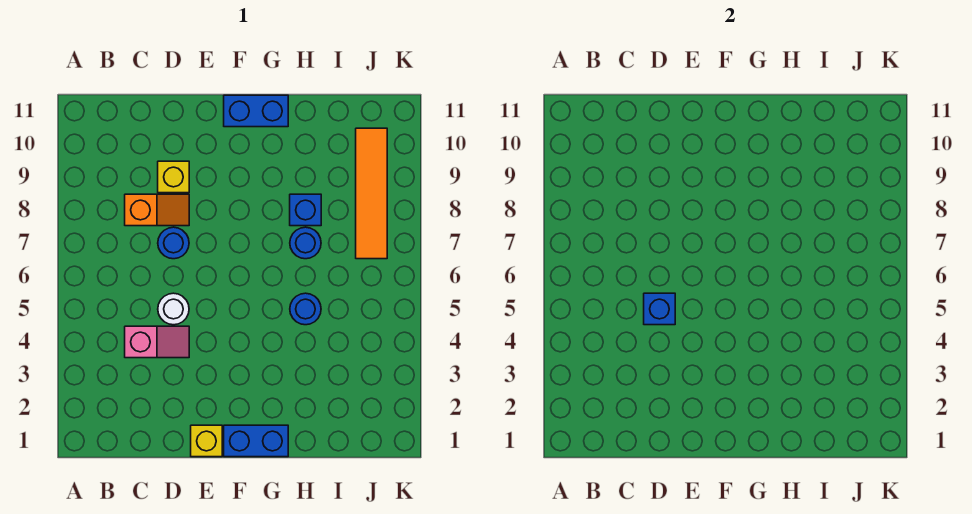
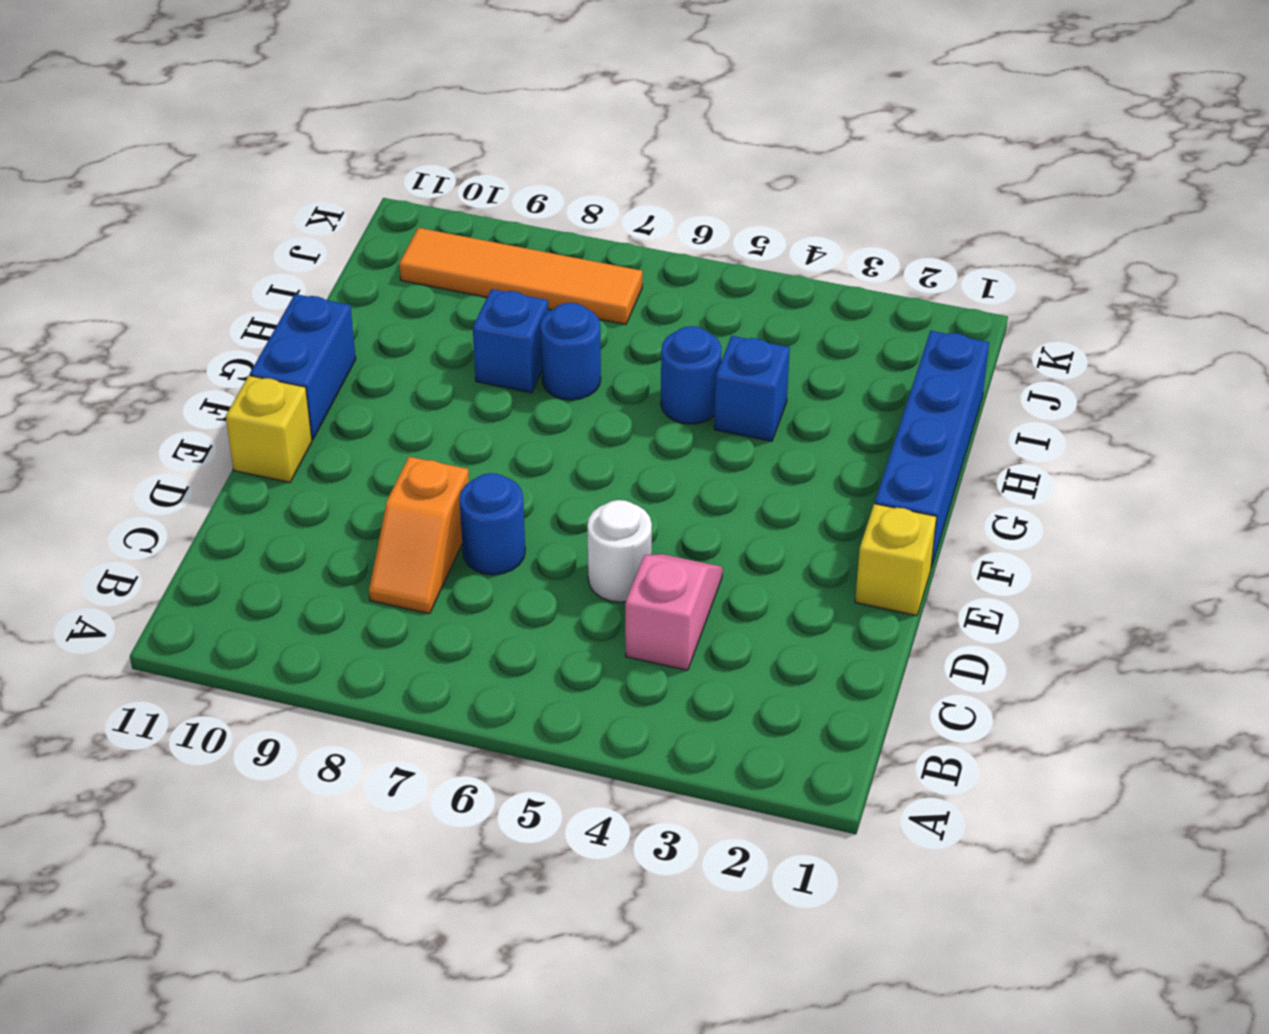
orange slope C8:D8 level 1 top C -> orange slope C8:D8 level 1 top D
blue brick D5 level 2 -> blue brick H4 level 1
yellow brick D9 level 1 -> yellow brick E11 level 1
blue brick F1:G1 level 1 -> blue brick F1:I1 level 1

